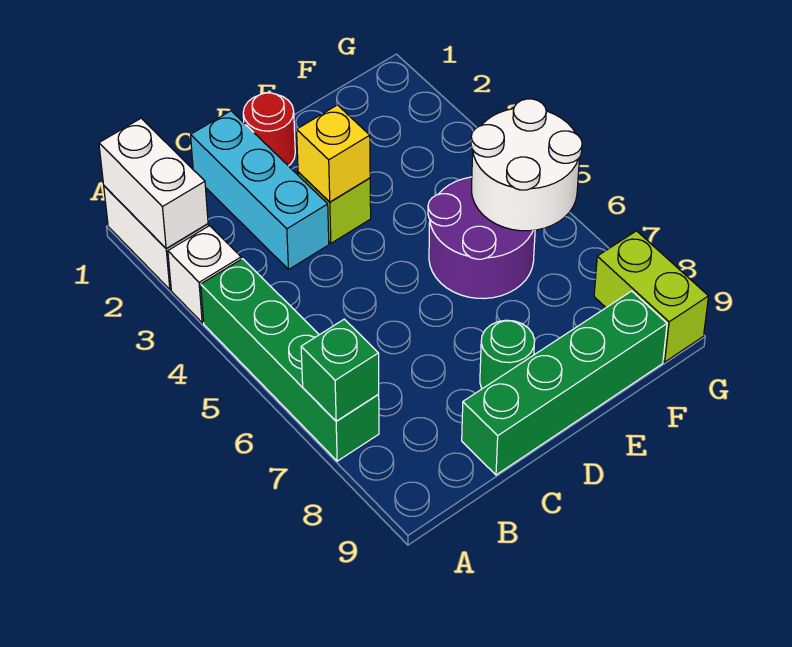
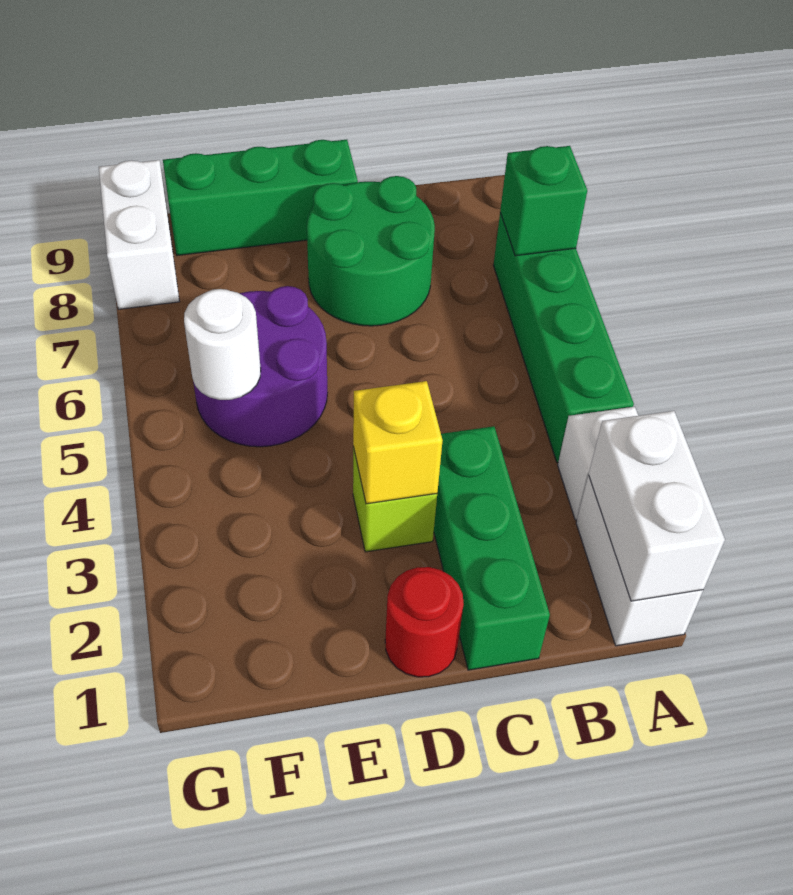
cyan brick C1:C3 level 1 -> green brick C1:C3 level 1
green brick C9:F9 level 1 -> green brick D9:F9 level 1
green round brick D8 level 1 -> green round brick C7:D8 level 1
white round brick F5:G6 level 2 -> white round brick F5 level 2
lime brick G8:G9 level 1 -> white brick G8:G9 level 1

